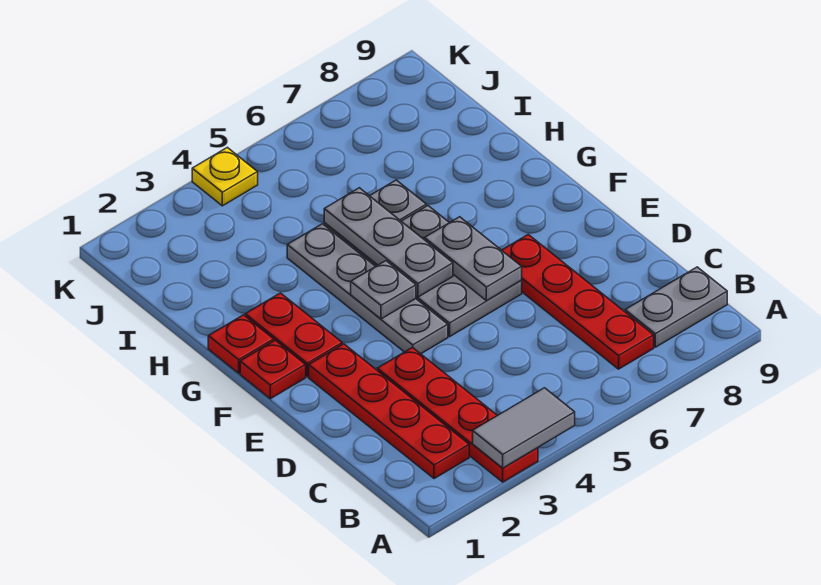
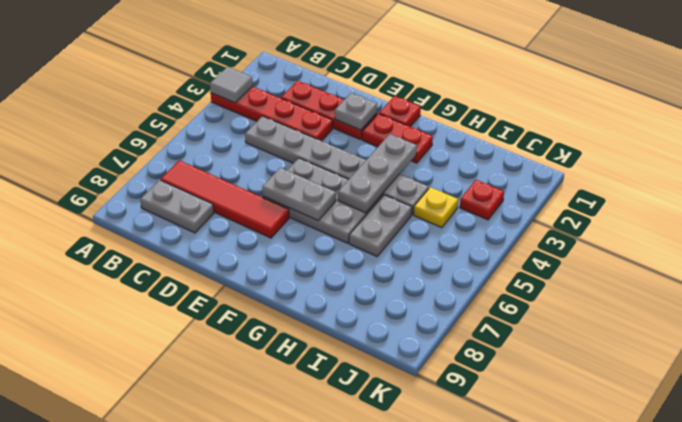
grey tile A3:A4 level 2 -> grey tile A3 level 2
red plate B2:E2 level 1 -> red plate C2:E2 level 1
red plate B7:E7 level 1 -> red tile B7:E7 level 1
grey plate B8:B9 level 1 -> grey plate B8:C8 level 1
grey plate E4:H4 level 1 -> grey plate C4:H4 level 1
grey plate F4 level 2 -> grey plate E2 level 2
grey plate F5:H5 level 2 -> grey plate G3:G5 level 2
red plate G1 level 1 -> red plate J3 level 1
yellow plate K4 level 1 -> yellow plate I4 level 1

